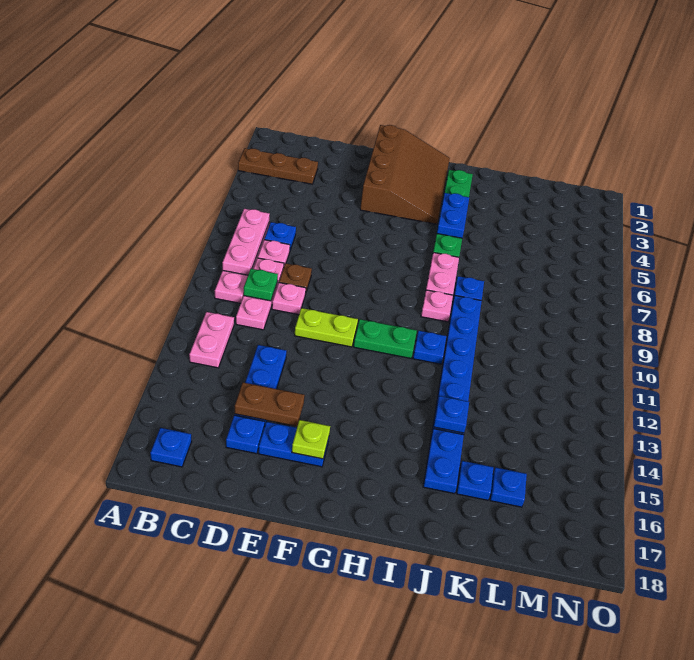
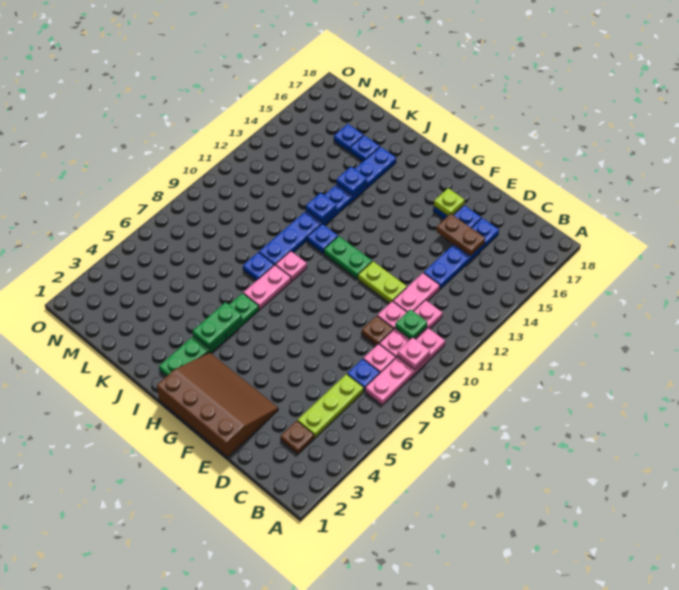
brown plate A3:C3 level 1 -> brown plate C3 level 1
pink plate B7:B9 level 2 -> pink plate B9 level 2
pink plate B12:B13 level 1 -> pink plate D11:D12 level 1
blue plate B17 level 1 -> blue plate J12 level 2
none -> lime plate C4:C6 level 1
brown slope F1:H4 level 1 top F -> brown slope E1:H3 level 1 top 1
blue plate I4:I5 level 2 -> green plate I4:I5 level 2

